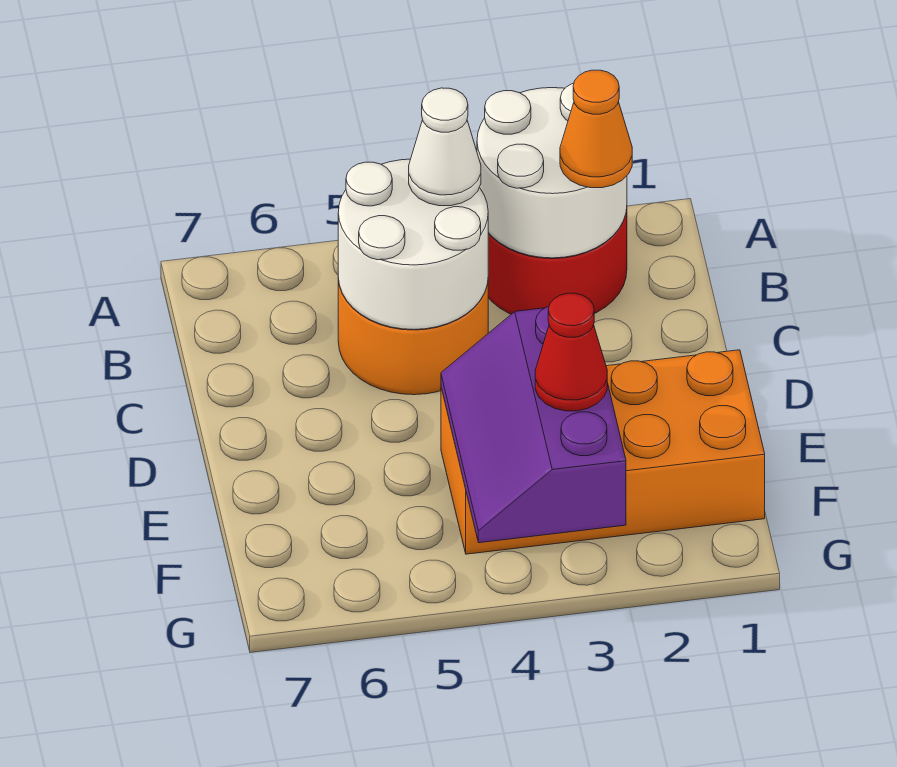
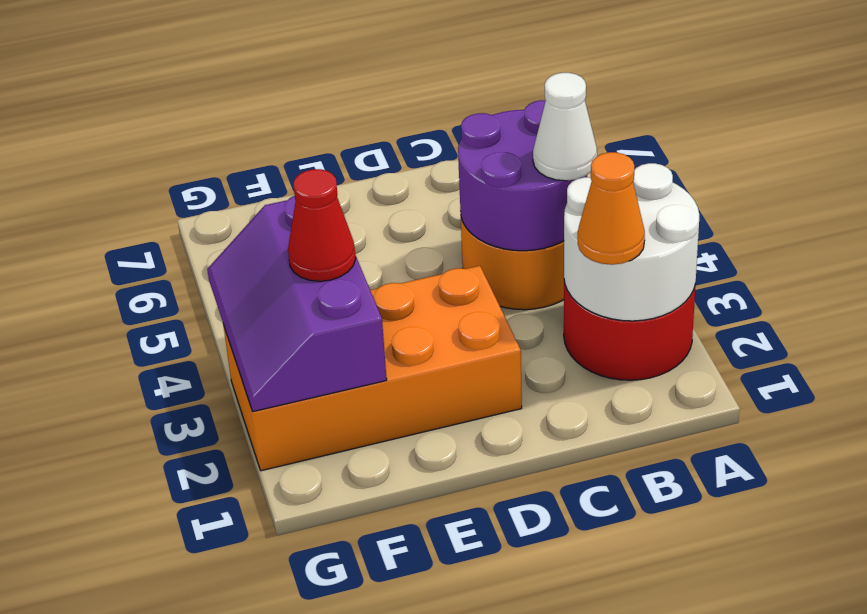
white round brick B4:C5 level 2 -> purple round brick B4:C5 level 2
orange brick E1:F4 level 1 -> orange brick D2:G3 level 1
purple slope E3:G4 level 2 top 3 -> purple slope F2:G4 level 2 top F

